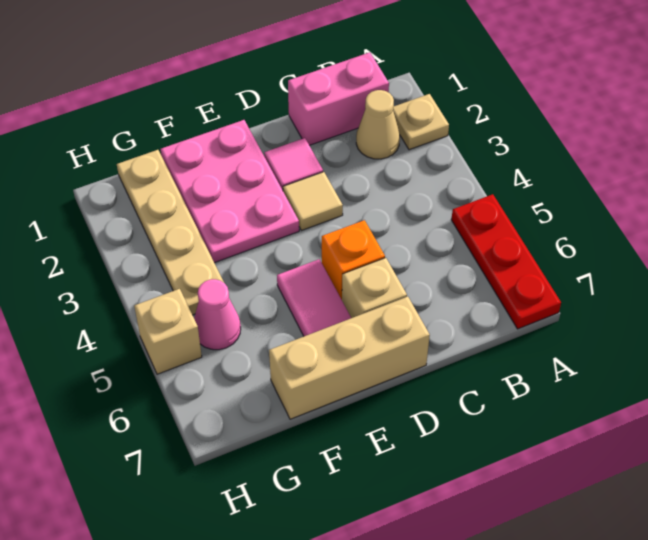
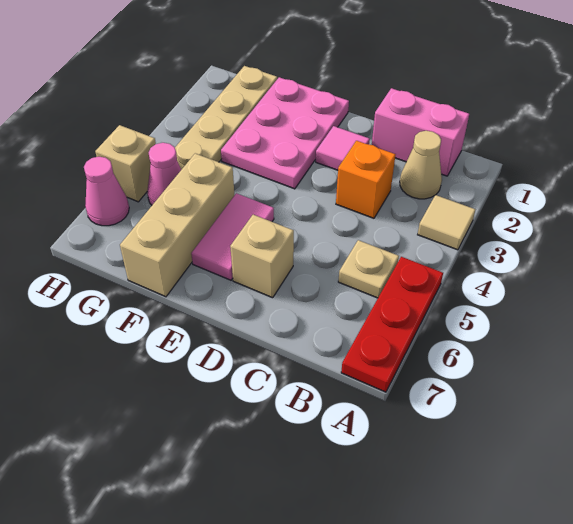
tan plate A2 level 1 -> tan plate B5 level 1
tan tile D3 level 1 -> tan tile A3 level 1
orange brick D5 level 1 -> orange brick C3 level 1
tan brick D7:F7 level 1 -> tan brick F5:F7 level 1
none -> pink cone H6 level 1

